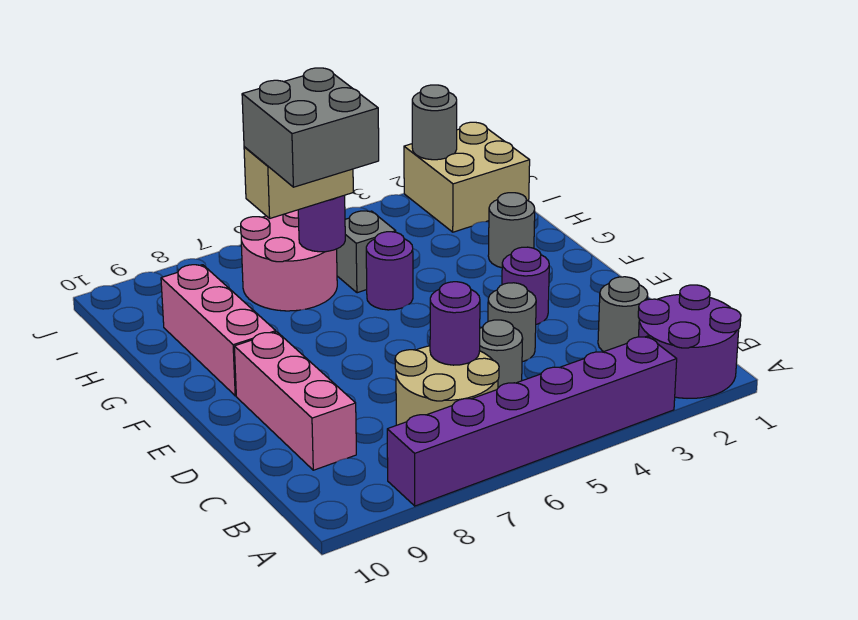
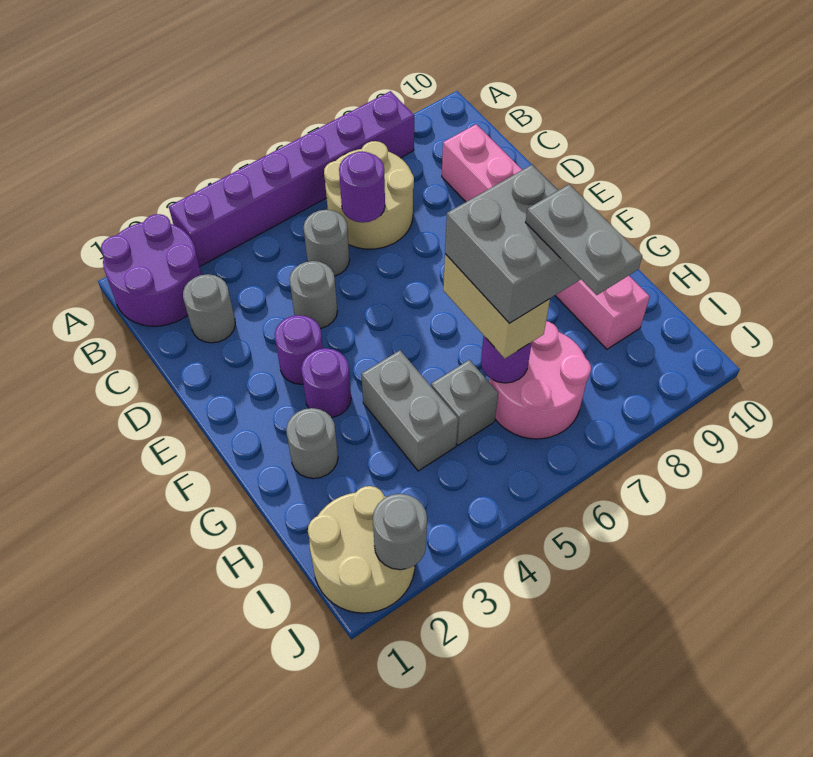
none -> grey brick G4:H4 level 1
purple round brick G5 level 1 -> purple round brick F3 level 1
tan brick H6:H7 level 3 -> tan brick G6:H6 level 3
none -> grey plate H7:I7 level 5
tan brick I1:J2 level 1 -> tan round brick I1:J2 level 1

